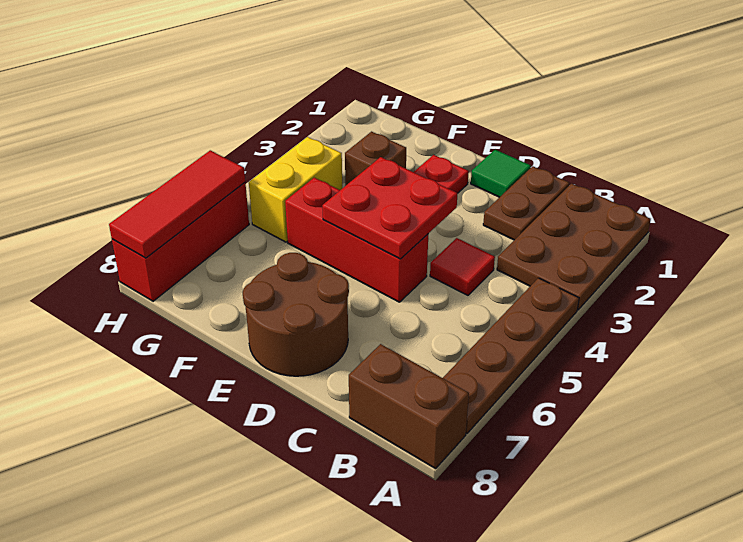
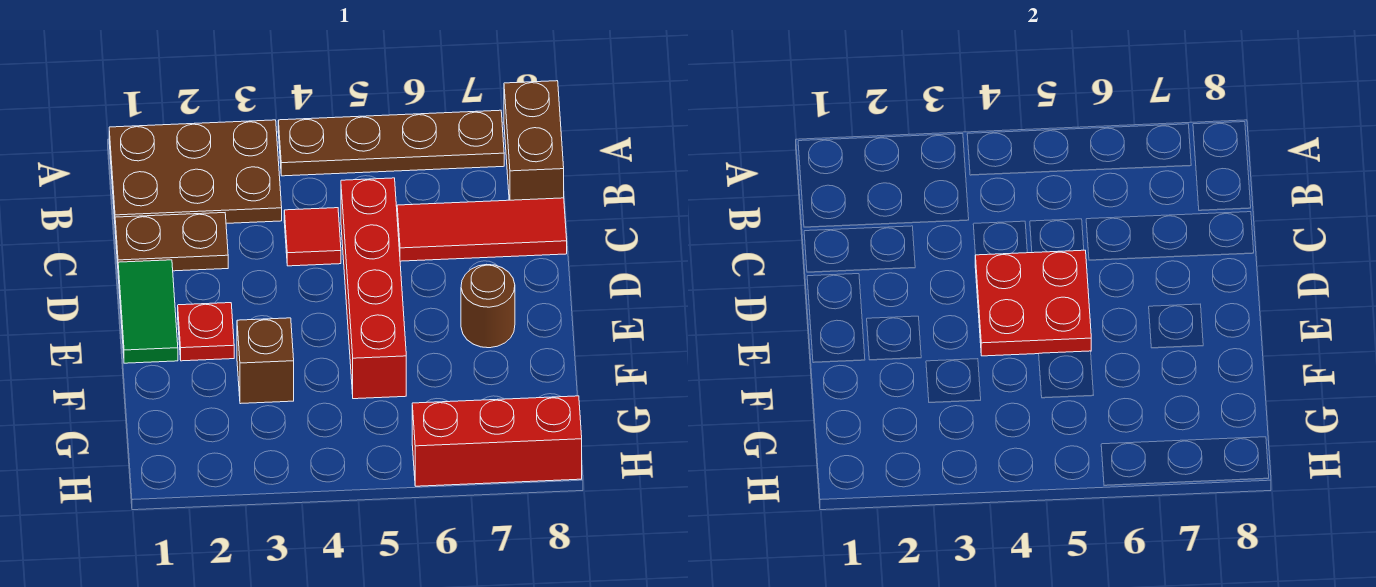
green tile D1 level 1 -> green tile D1:E1 level 1
red brick D5:F5 level 1 -> red brick C5:F5 level 1
brown round brick D7:E8 level 1 -> brown round brick E7 level 1
yellow brick G4:G5 level 1 -> none
red tile H6:H8 level 2 -> red tile C6:C8 level 1

